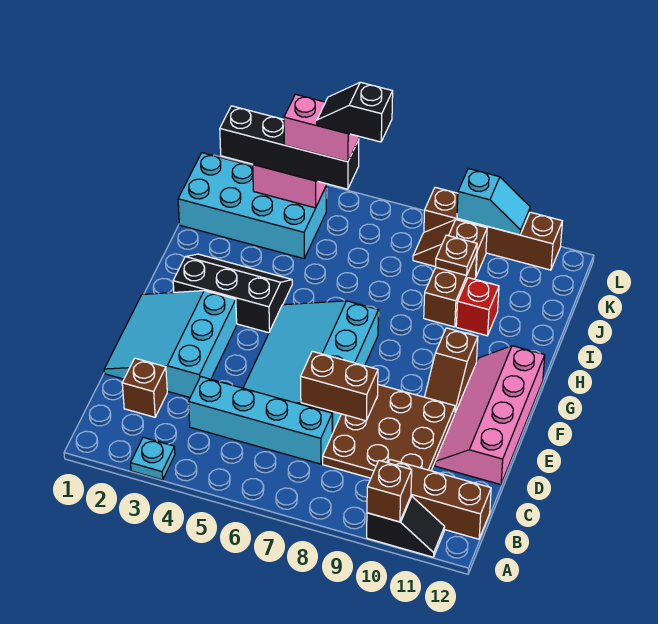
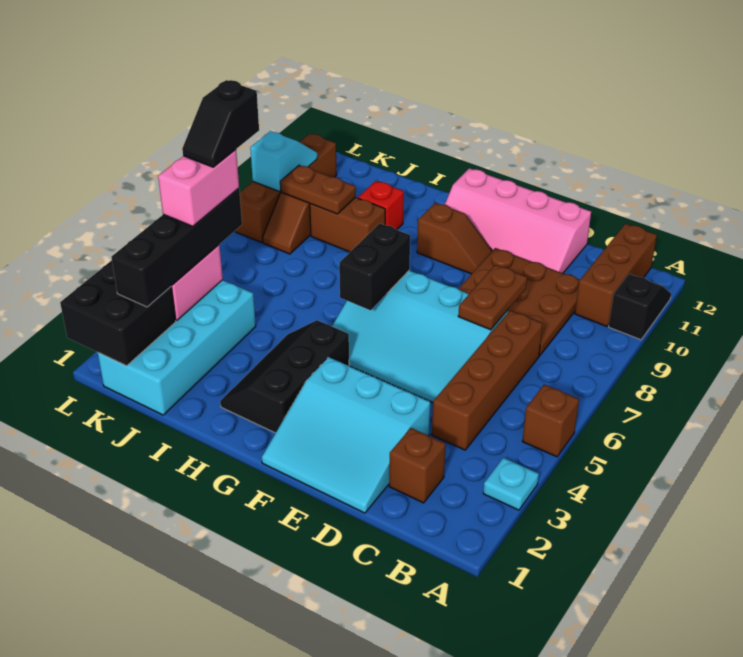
brown brick A10 level 2 -> brown brick A5 level 1
cyan brick C4:C7 level 1 -> brown brick C4:C7 level 1
brown brick D7:D8 level 2 -> brown plate D7:D8 level 2
none -> black brick G6:G7 level 2
brown plate J9 level 2 -> brown plate J9:K9 level 2
none -> black brick K1:L2 level 2

